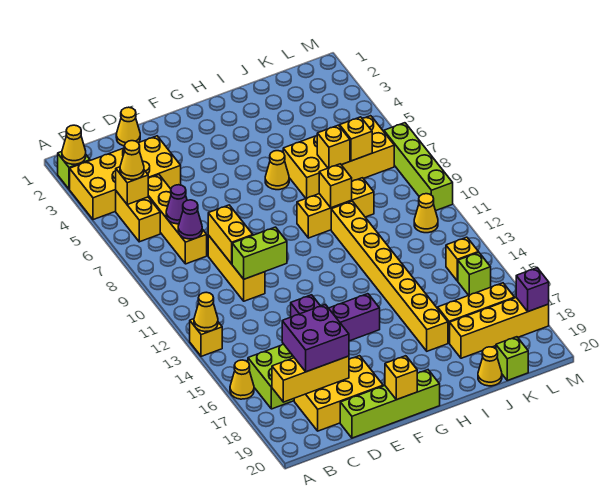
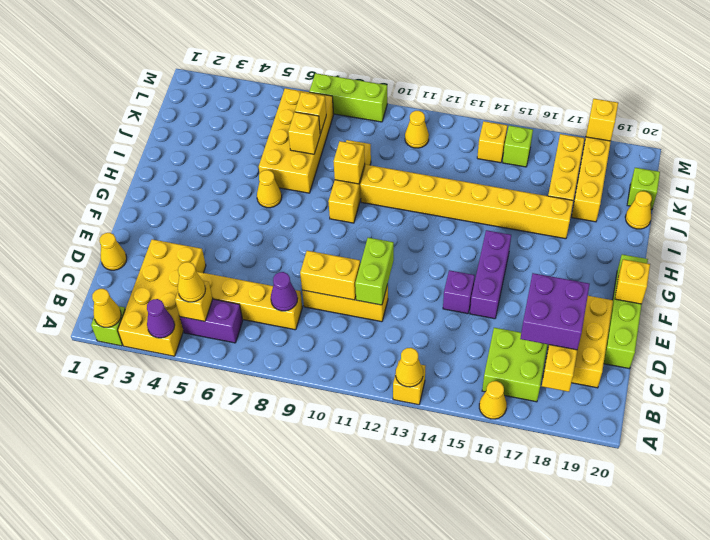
yellow brick B5:B6 level 1 -> purple brick B5:B6 level 1
purple cone C7 level 2 -> purple cone A4 level 2
lime brick M7:M10 level 1 -> lime brick M7:M9 level 1
purple brick M18 level 2 -> yellow brick M18 level 2

